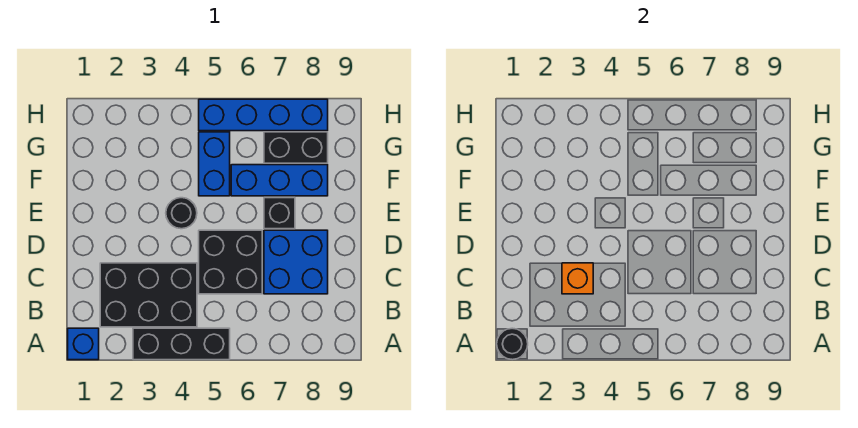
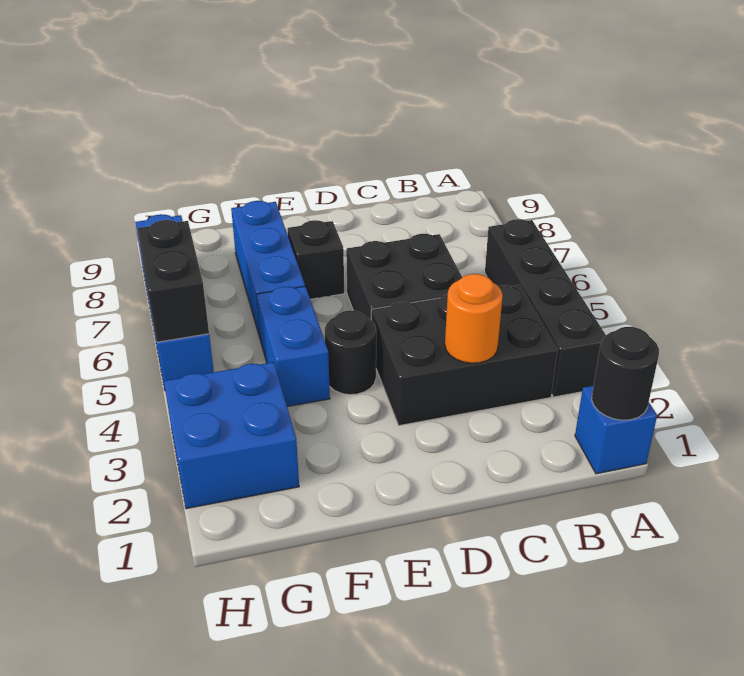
black brick A3:A5 level 1 -> black brick A3:A6 level 1
black brick B2:C4 level 1 -> black brick B3:D4 level 1
orange brick C3 level 2 -> orange round brick C3 level 2
blue brick C7:D8 level 1 -> blue brick G2:H3 level 1
blue brick F5:G5 level 1 -> blue brick F4:F5 level 1
black brick G7:G8 level 1 -> black brick H5:H6 level 2

